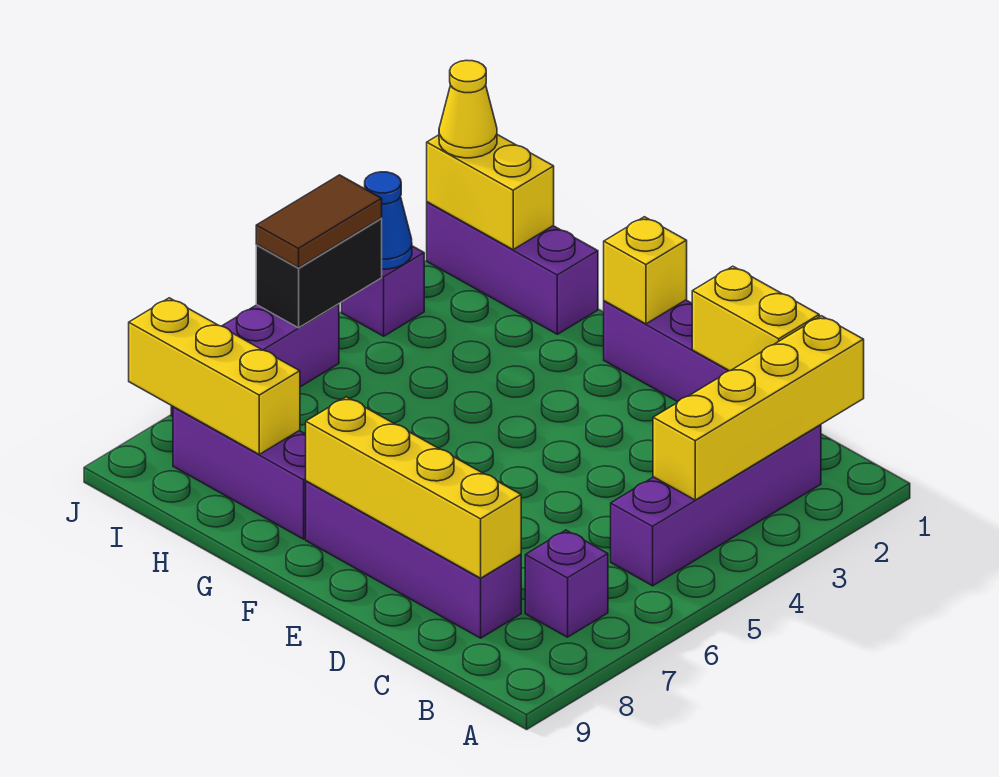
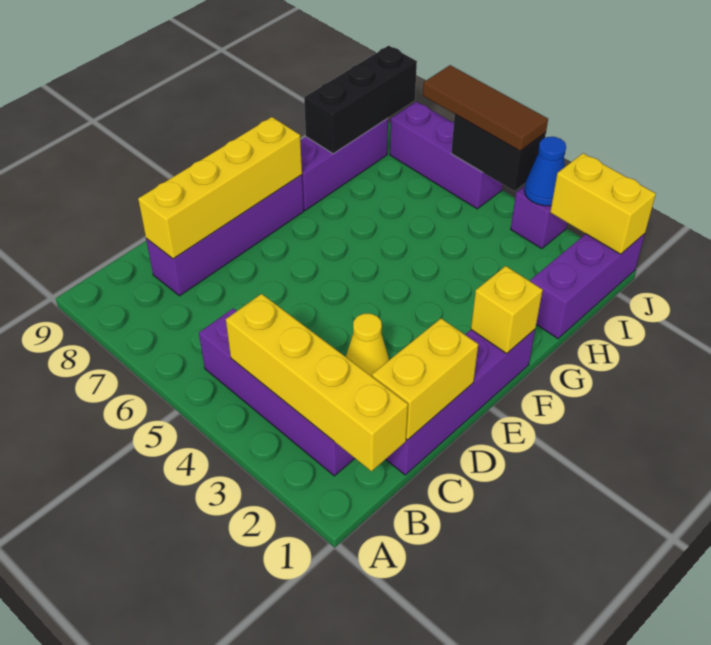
purple brick B7 level 1 -> none
yellow brick H8:J8 level 2 -> black brick H8:J8 level 2
yellow brick I1:J1 level 2 -> yellow brick J1:J2 level 2
yellow cone J1 level 3 -> yellow cone D3 level 1
brown tile J4:J5 level 3 -> brown tile J4:J6 level 3

